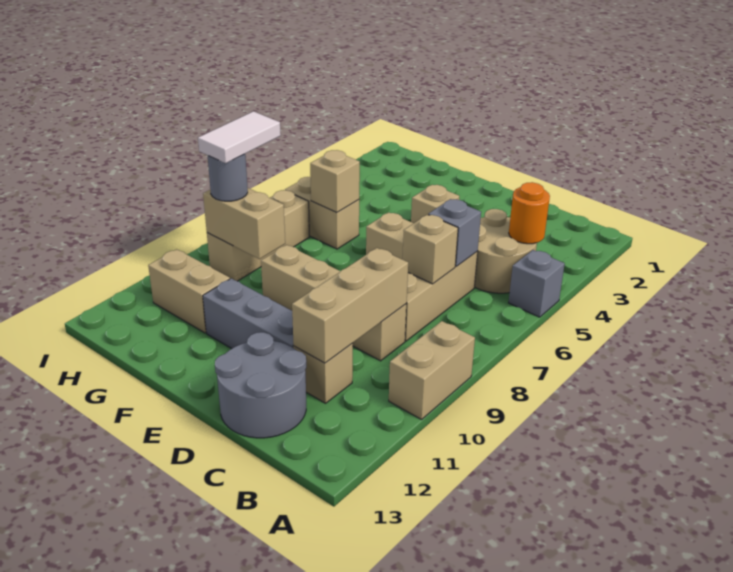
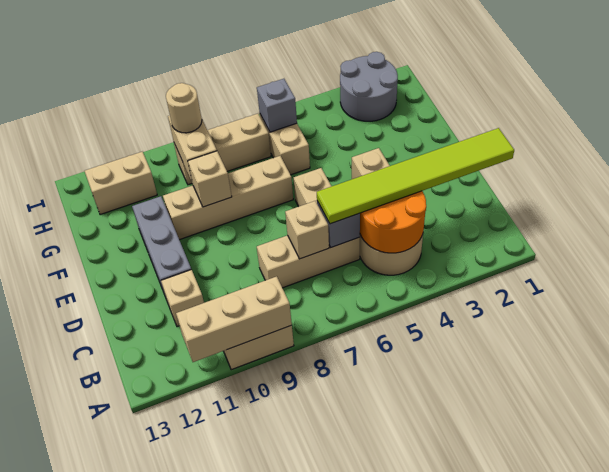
grey brick A5 level 1 -> grey brick H6 level 2
orange round brick B4 level 2 -> orange round brick B4:C5 level 2
none -> lime tile C1:C6 level 3
tan brick C9:F9 level 1 -> tan brick F7:F10 level 1
tan brick C9:C11 level 2 -> tan brick A9:A11 level 2
grey round brick C12:D13 level 1 -> grey round brick H2:I3 level 1
tan brick G6 level 2 -> tan brick F9 level 2
tan brick G11:H11 level 1 -> tan brick H11:H12 level 1
white tile H8:H9 level 4 -> none
grey round brick H9 level 3 -> tan round brick H9 level 3

